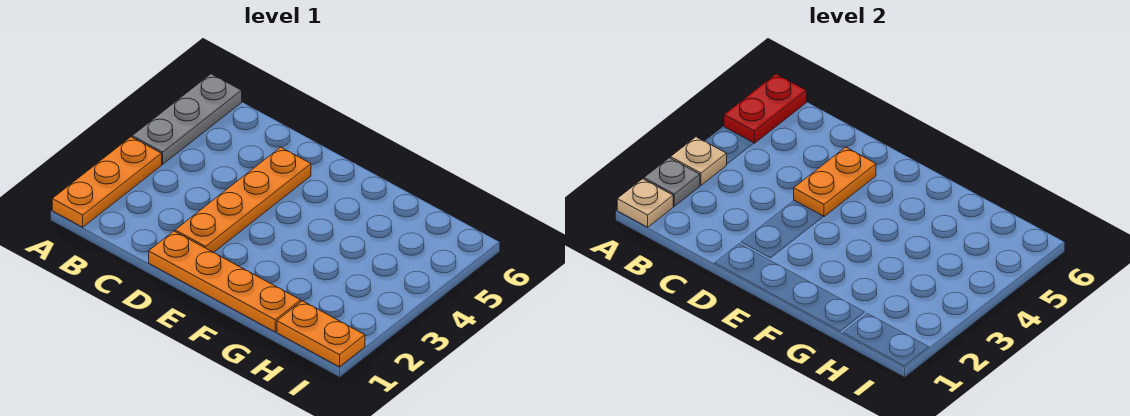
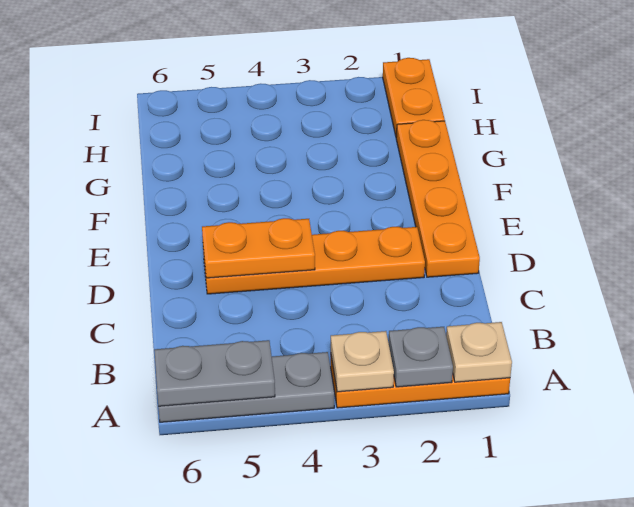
red plate A5:A6 level 2 -> grey plate A5:A6 level 2

